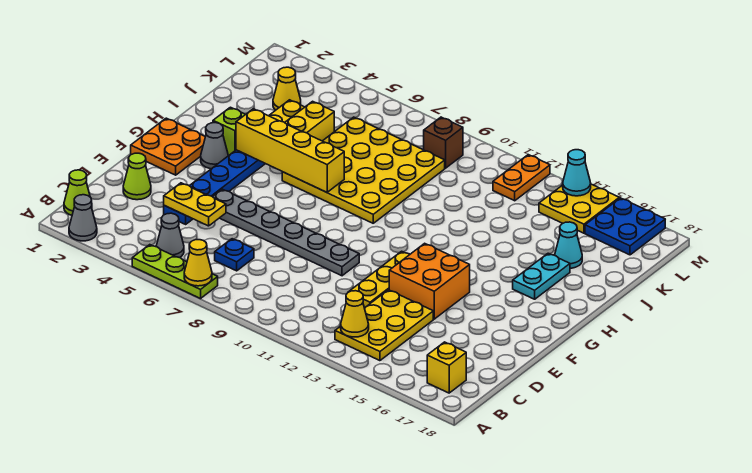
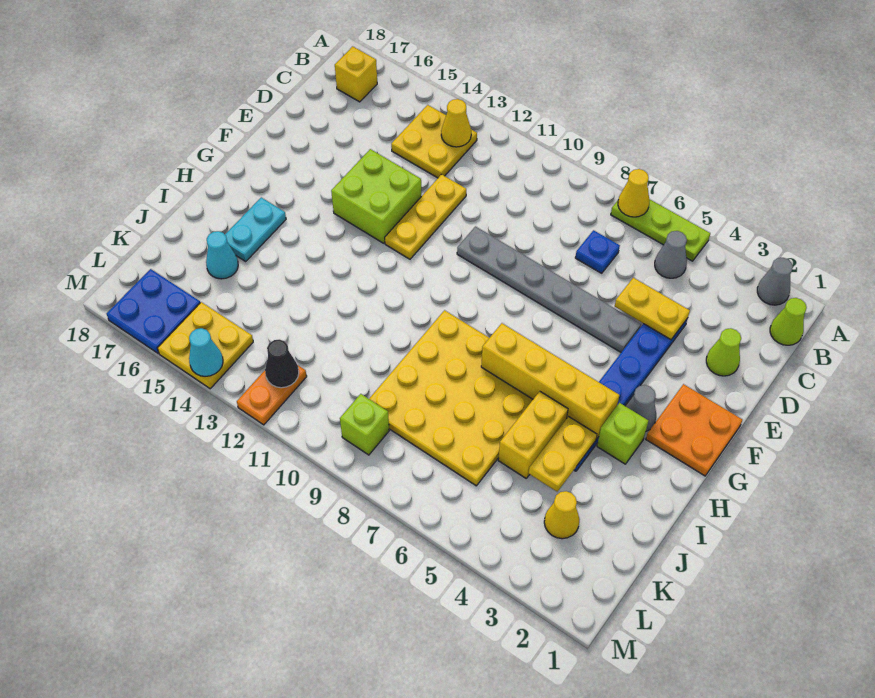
yellow plate B13:D14 level 1 -> yellow plate B13:C14 level 1
orange brick E13:F14 level 1 -> lime brick E13:F14 level 1
brown brick L9 level 1 -> lime brick L9 level 1
none -> black cone L12 level 2

